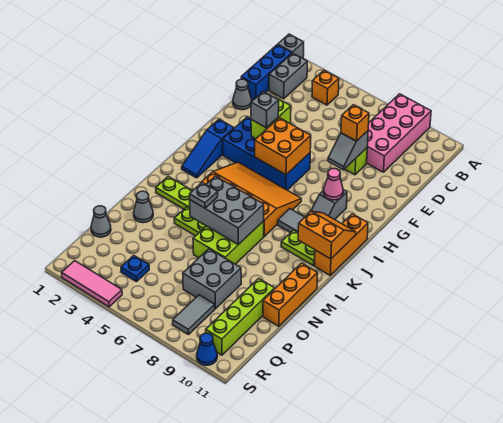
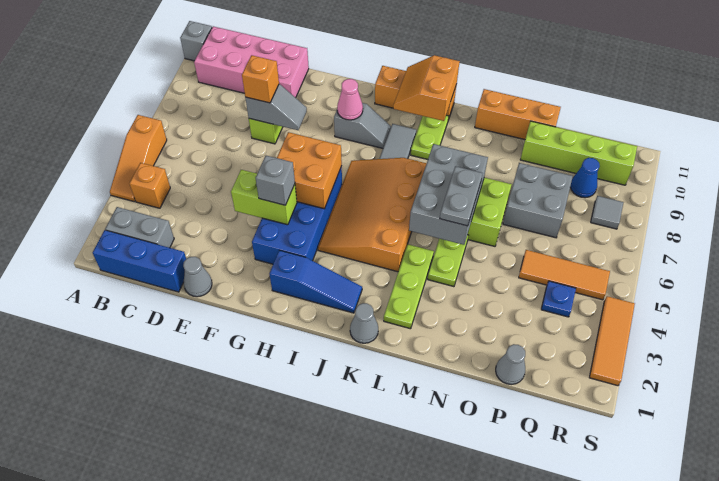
grey brick A1 level 1 -> grey brick A11 level 1
none -> orange slope A4:A6 level 1 top 6
pink brick A8:D9 level 1 -> pink brick B10:E11 level 1
grey plate M5 level 3 -> grey plate M5:M6 level 3
grey cone N2 level 1 -> grey cone K1 level 1
none -> orange tile P5:R5 level 1
grey tile Q8:R8 level 1 -> grey tile R8 level 1
pink tile S2:S4 level 1 -> orange tile S2:S4 level 1
blue cone S10 level 1 -> blue cone Q9 level 1

